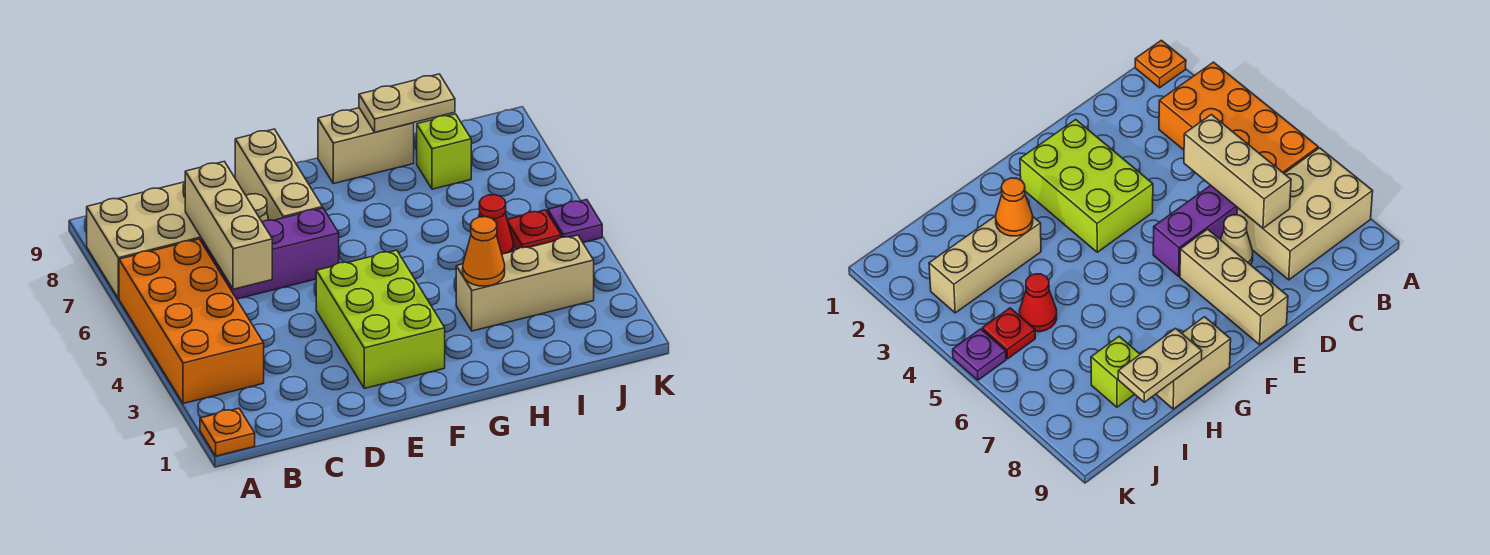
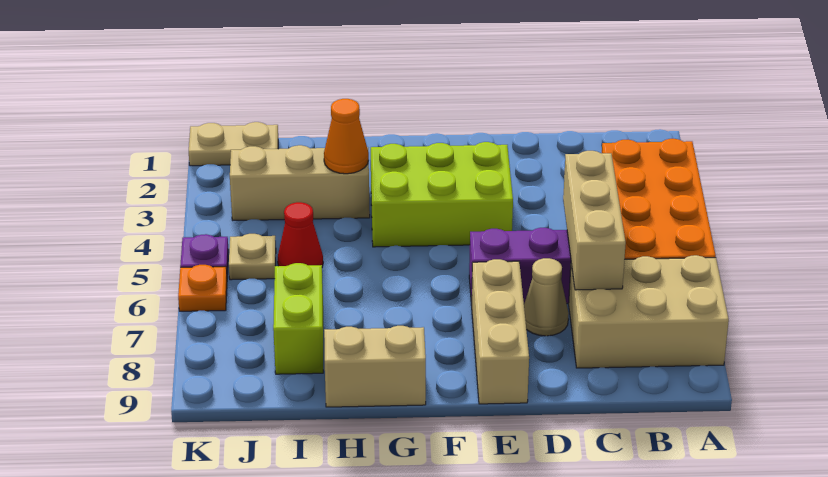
orange plate A1 level 1 -> orange plate K6 level 1
lime brick E2:F4 level 1 -> lime brick E3:G4 level 1
tan plate H9:I9 level 2 -> tan plate J1:K1 level 1
lime brick I8 level 1 -> lime brick I7:I8 level 1
red plate J5 level 1 -> tan plate J5 level 1

